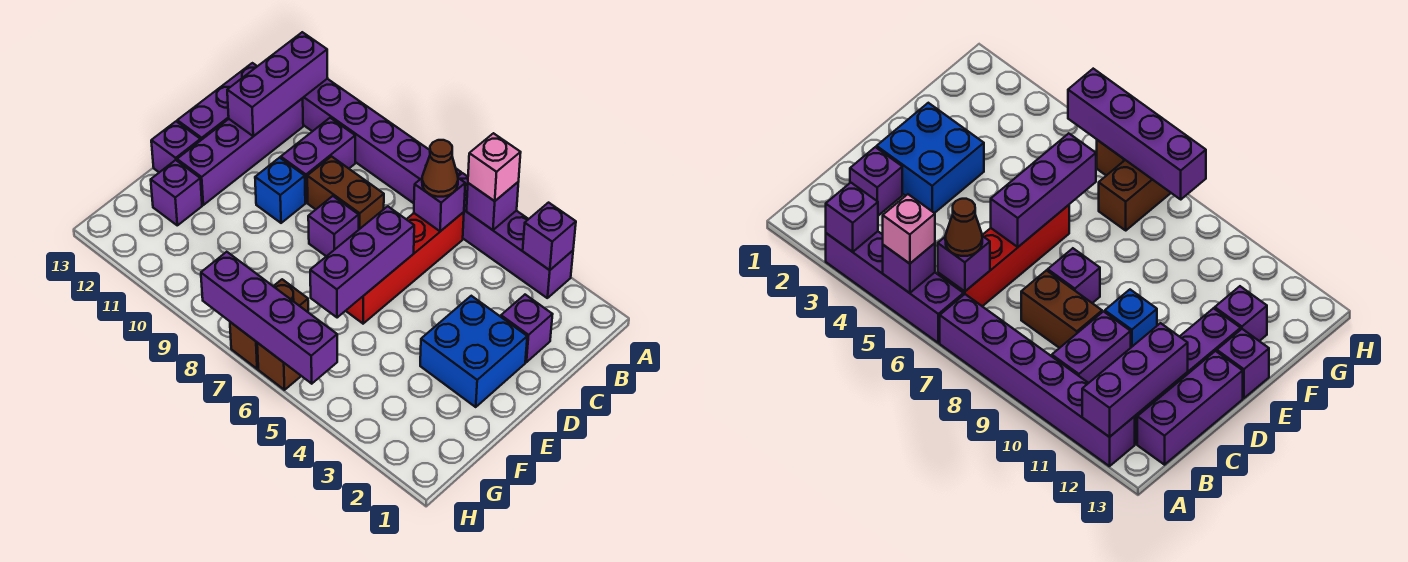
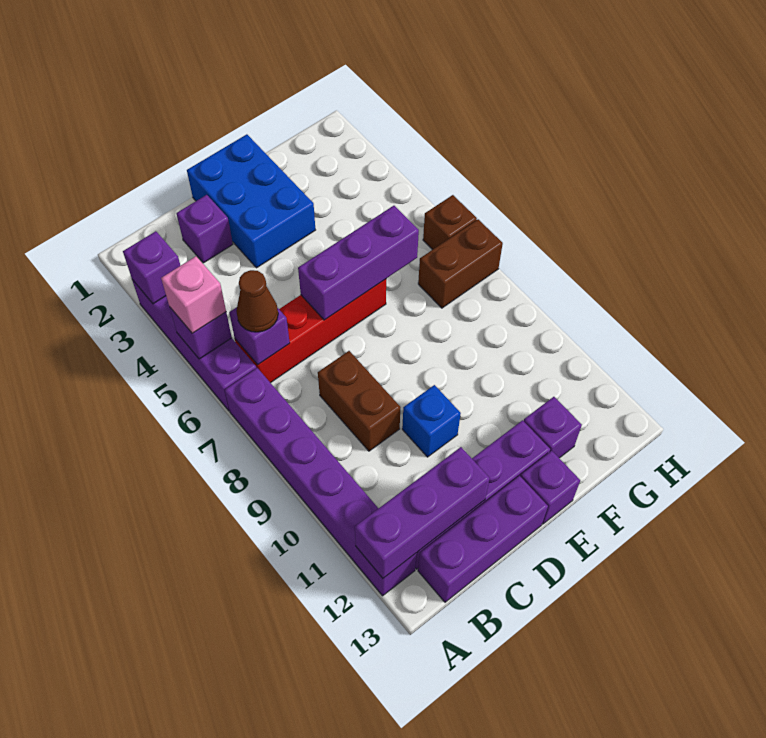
purple brick B10:C10 level 1 -> none
blue brick D2:E3 level 1 -> blue brick D1:E3 level 1
purple brick D8 level 1 -> none
purple brick H5:H8 level 2 -> none

